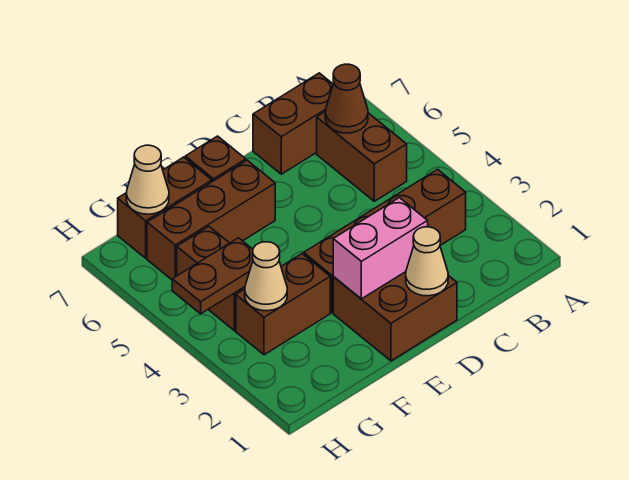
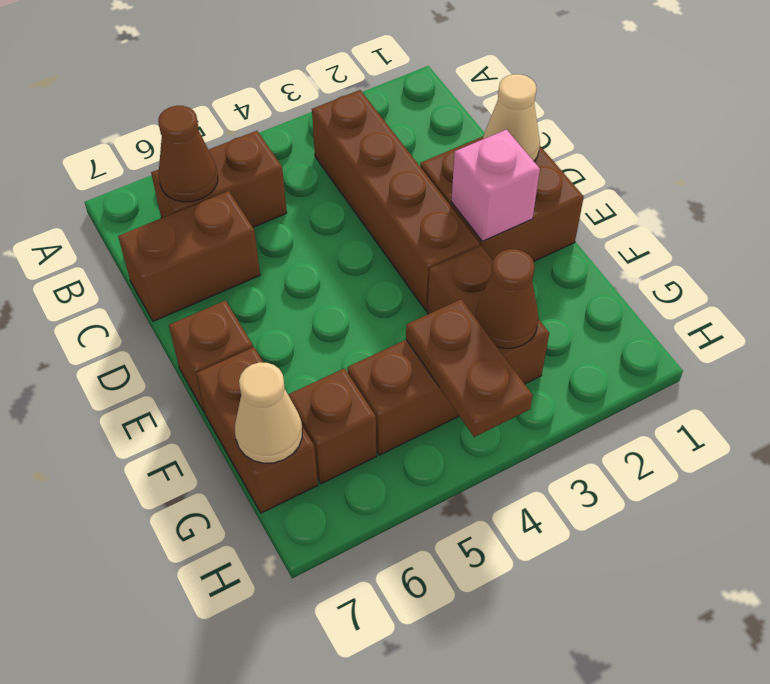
brown brick B7:C7 level 1 -> brown brick C6:C7 level 1
pink brick D2:E2 level 2 -> pink brick E2 level 2
brown brick E6:G6 level 1 -> brown brick G6 level 1
tan cone G3 level 2 -> brown cone G3 level 2

